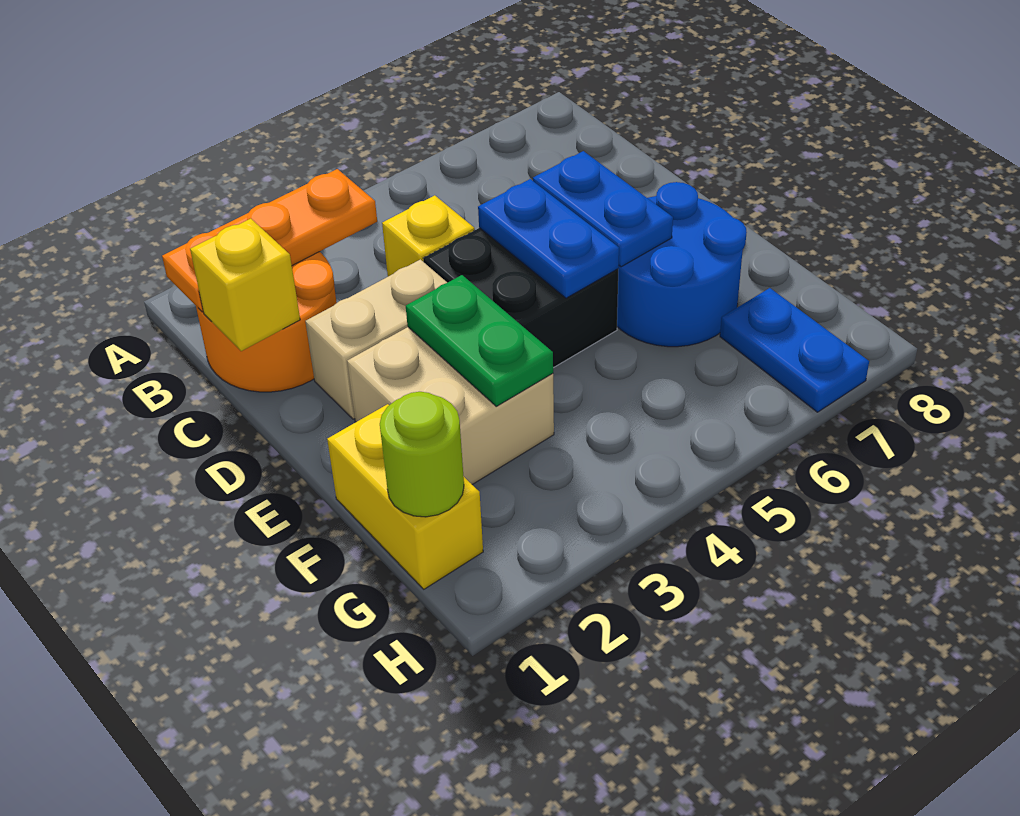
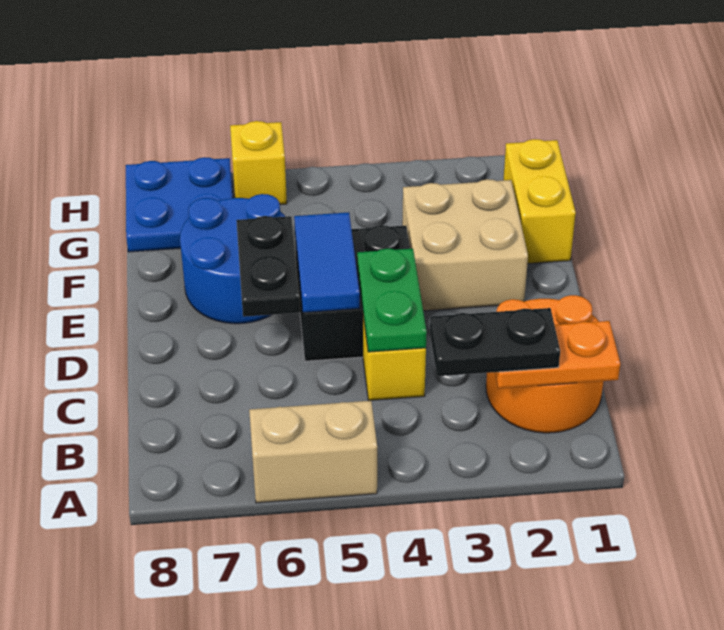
orange plate B1:B3 level 2 -> orange plate B1:B2 level 2
none -> black plate B2:B3 level 3
yellow brick C1 level 2 -> yellow brick H6 level 1
tan brick D2:D3 level 1 -> tan brick A5:A6 level 1
blue plate D5:E5 level 2 -> blue tile D5:E5 level 2
blue plate D6:E6 level 2 -> black plate D6:E6 level 2
green plate E3:F3 level 2 -> green plate C4:D4 level 2
lime round brick G1 level 2 -> none
blue plate G7:H7 level 1 -> blue plate G7:H8 level 1

